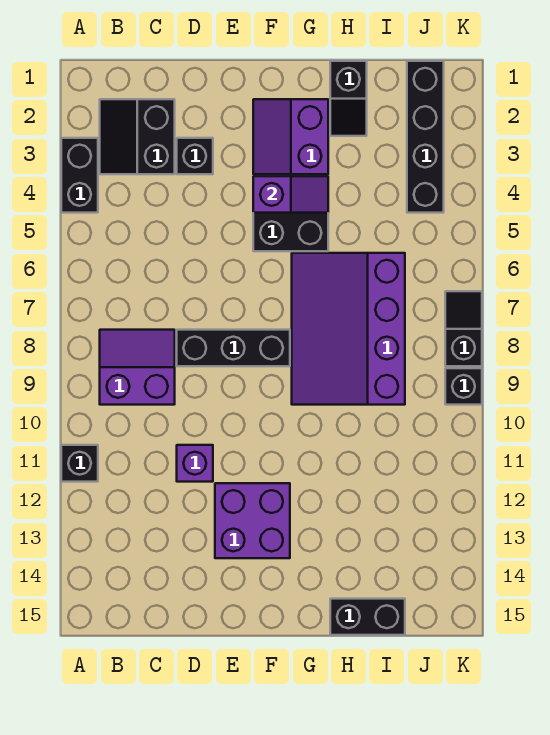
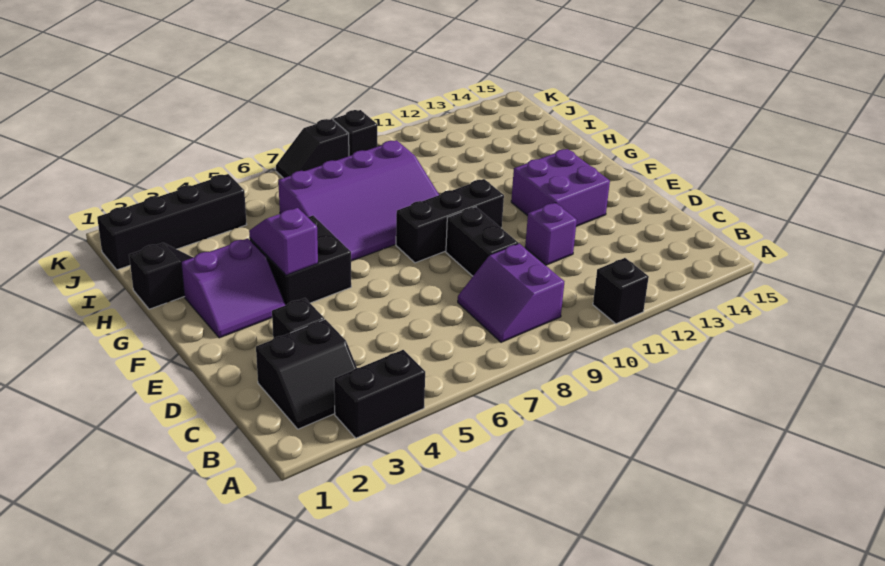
black brick D8:F8 level 1 -> black brick F8:F10 level 1
black brick H15:I15 level 1 -> black brick D9:E9 level 1

